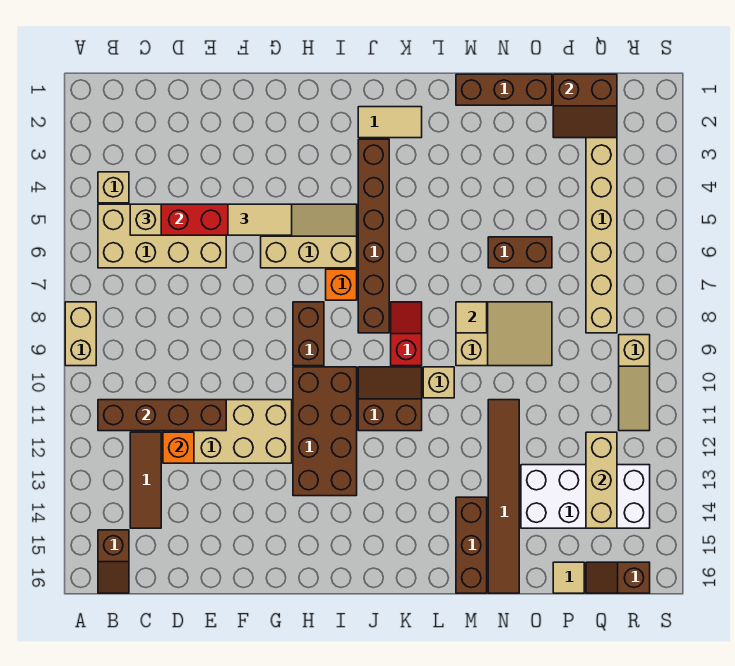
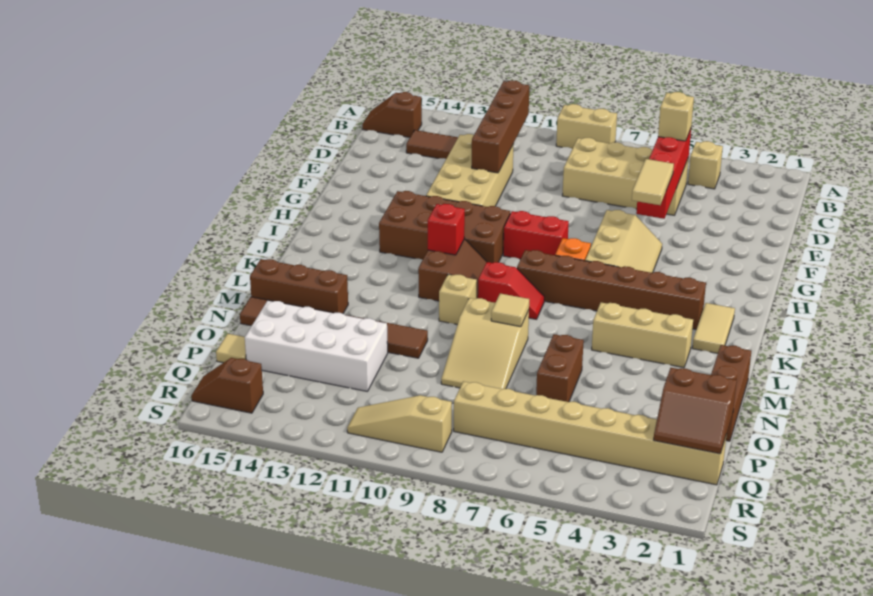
tan brick B5:E6 level 1 -> tan brick C5:D8 level 1
orange brick D12 level 2 -> none
brown brick H8:H9 level 1 -> red brick H8:H9 level 1
none -> red brick J11 level 2
white brick O13:R14 level 1 -> white brick O12:P15 level 1
brown slope P1:Q2 level 2 top 1 -> brown slope P1:Q2 level 2 top P
tan brick Q12:Q14 level 2 -> tan brick L3:L5 level 1
brown slope Q16:R16 level 1 top R -> brown slope R15:R16 level 1 top 15

